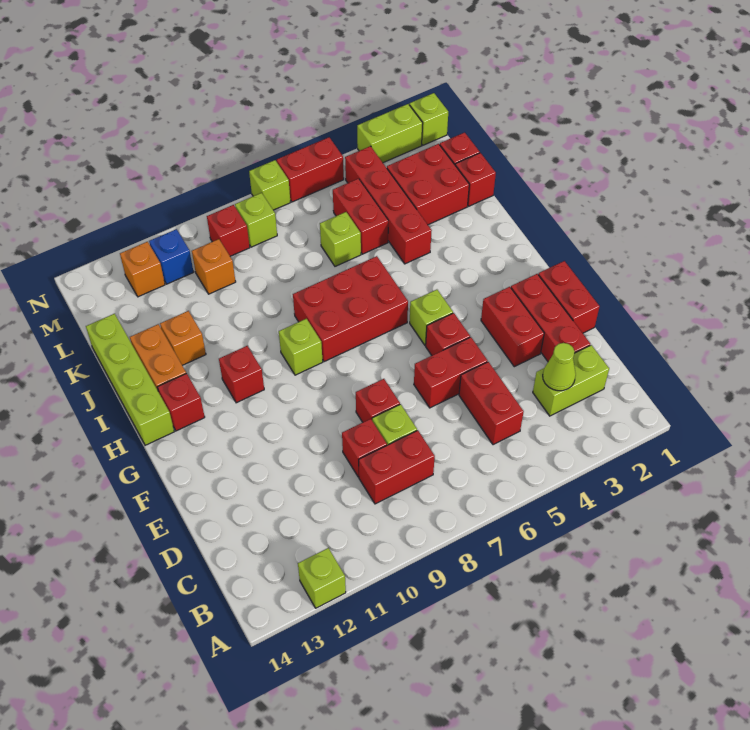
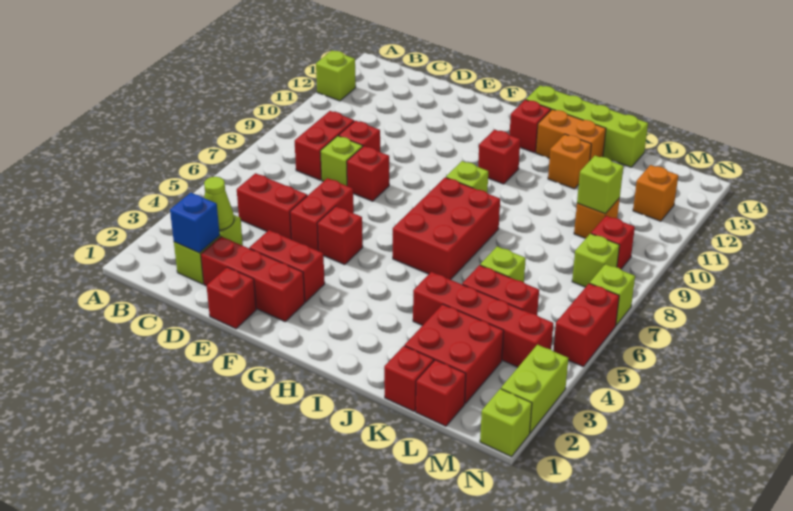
red brick E1:F1 level 1 -> red brick E1 level 1
lime brick G5 level 1 -> lime brick L10 level 2
blue brick M11 level 1 -> blue brick C2 level 2

